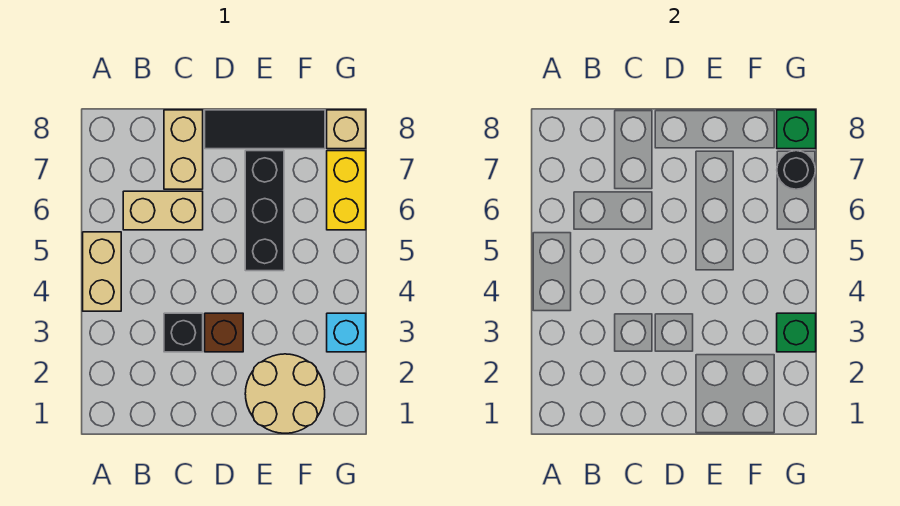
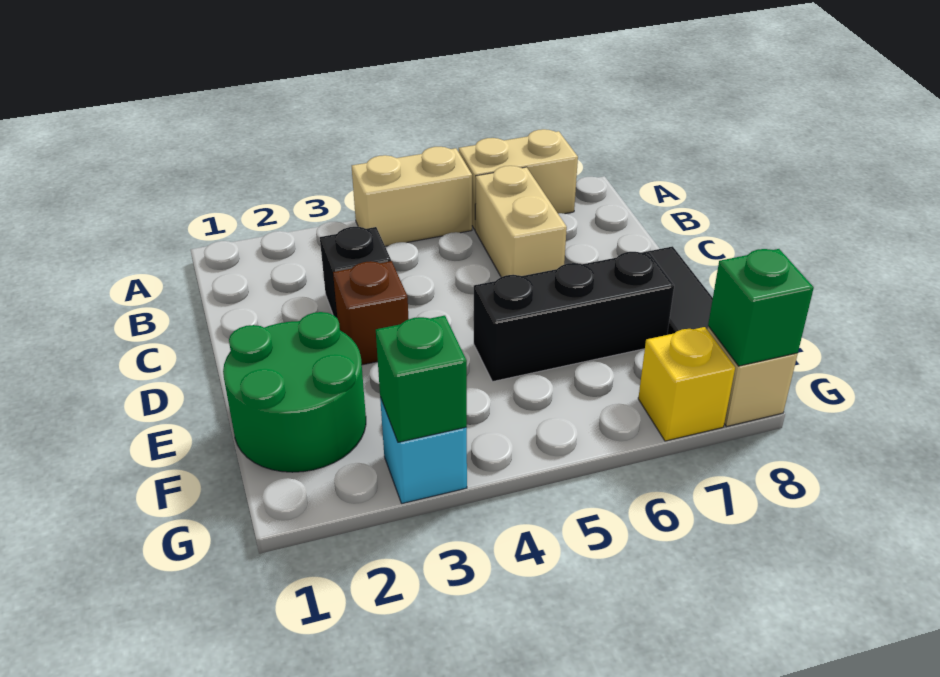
tan brick C7:C8 level 1 -> tan brick A6:A7 level 1
tan round brick E1:F2 level 1 -> green round brick E1:F2 level 1
yellow brick G6:G7 level 1 -> yellow brick G7 level 1
black round brick G7 level 2 -> none

